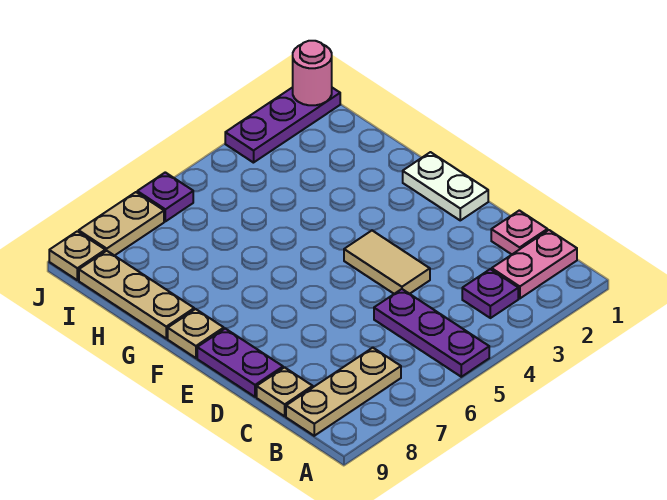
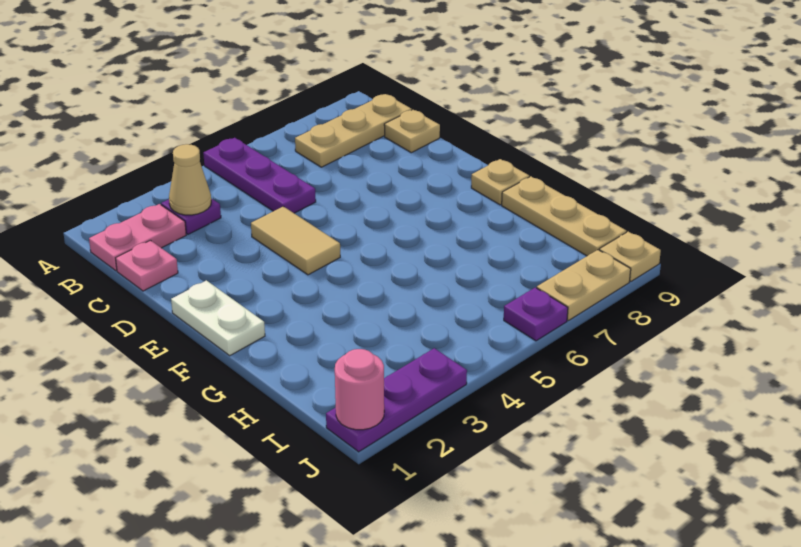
none -> tan cone B3 level 2
purple plate D9:E9 level 1 -> none

